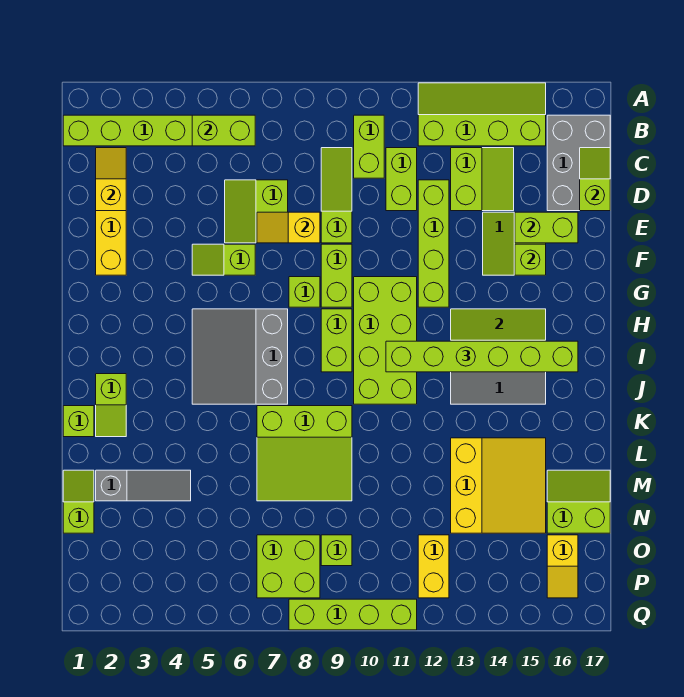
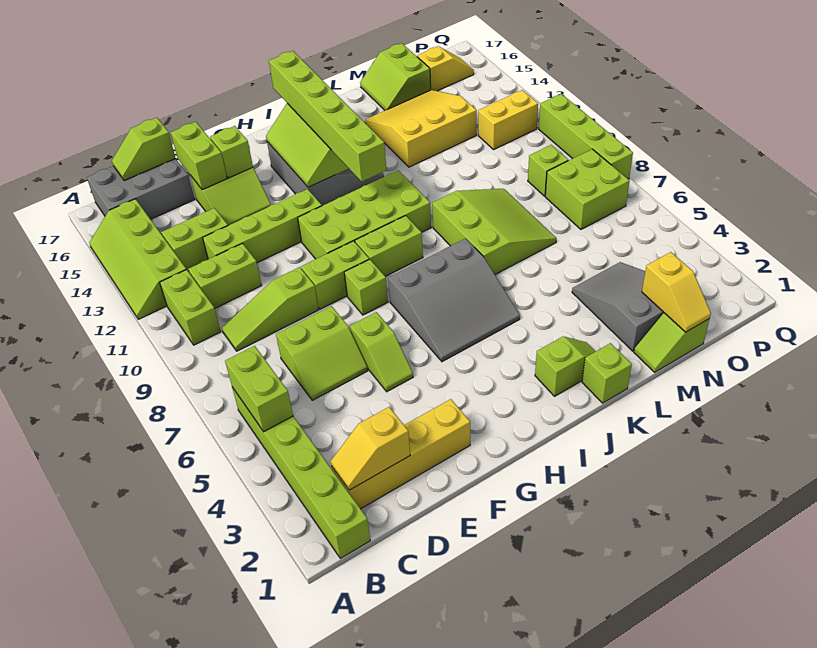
lime brick B10:C10 level 1 -> lime brick B10:B11 level 1
yellow slope E7:E8 level 2 top 8 -> yellow slope N1:N2 level 2 top 2
grey slope M2:M4 level 1 top 2 -> grey slope M2:N4 level 1 top 2

